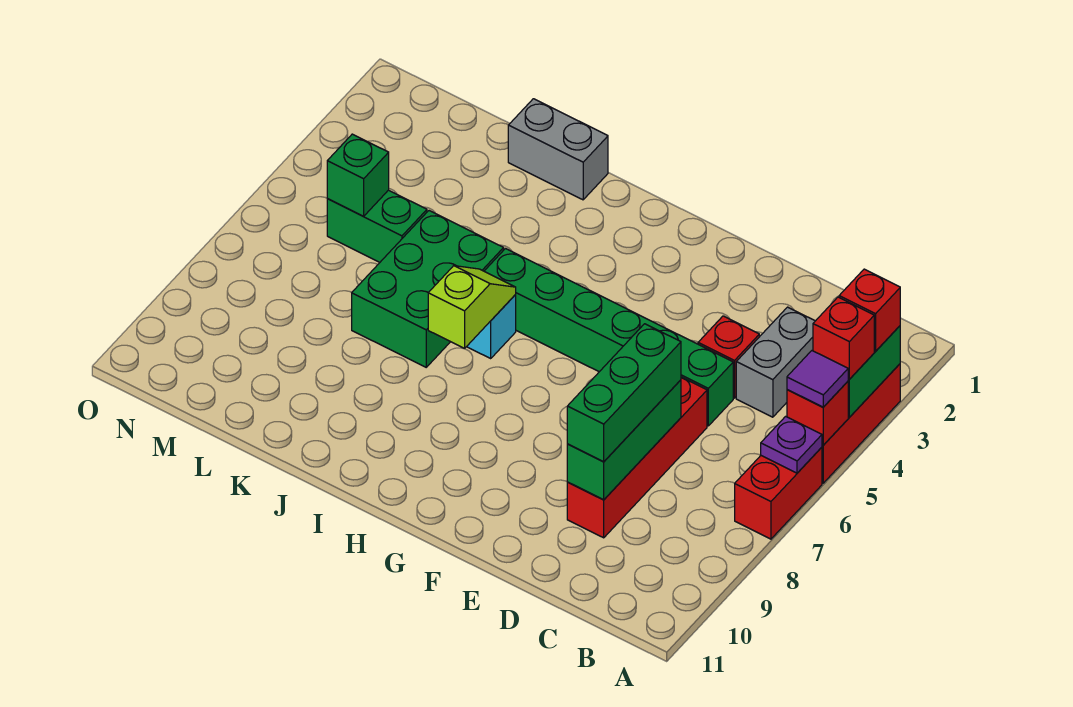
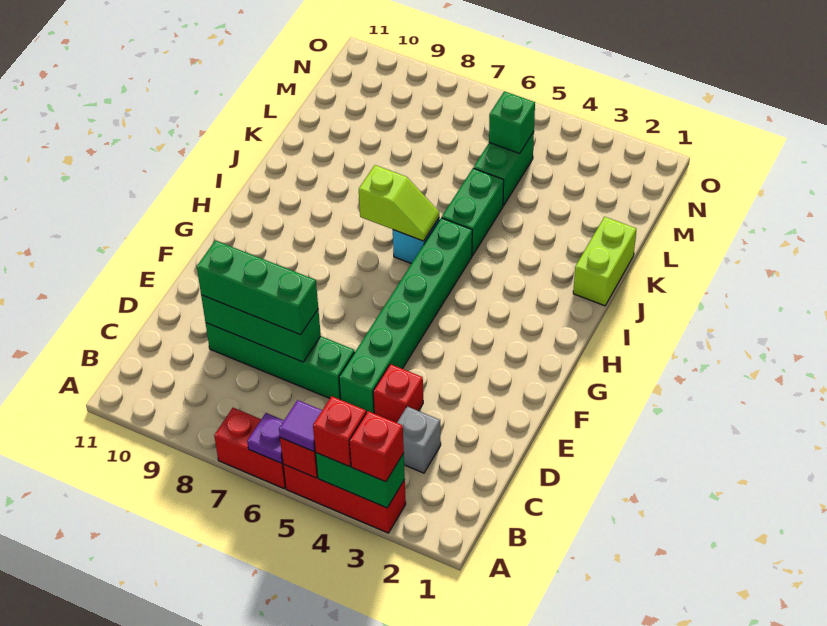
grey brick C3:C4 level 1 -> grey brick C3 level 1
red brick D6:D9 level 1 -> green brick D6:D9 level 1
grey brick J1:K1 level 1 -> lime brick J1:K1 level 1
green brick J5:K7 level 1 -> green brick J5:K5 level 1

